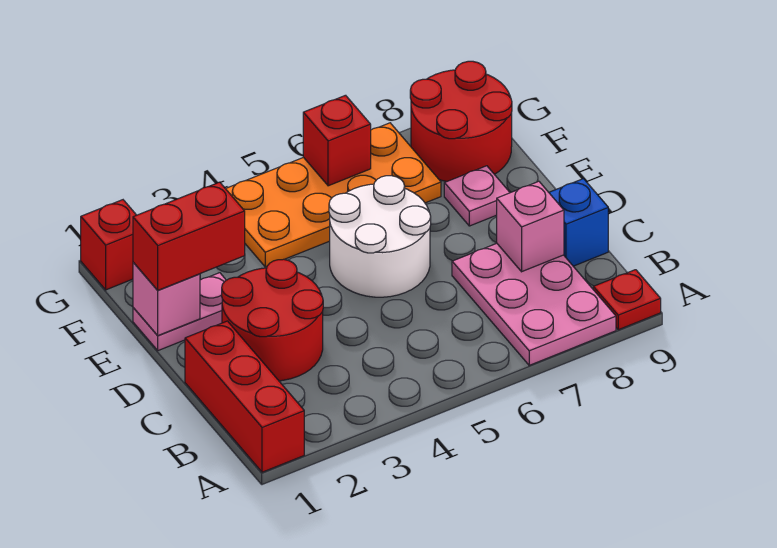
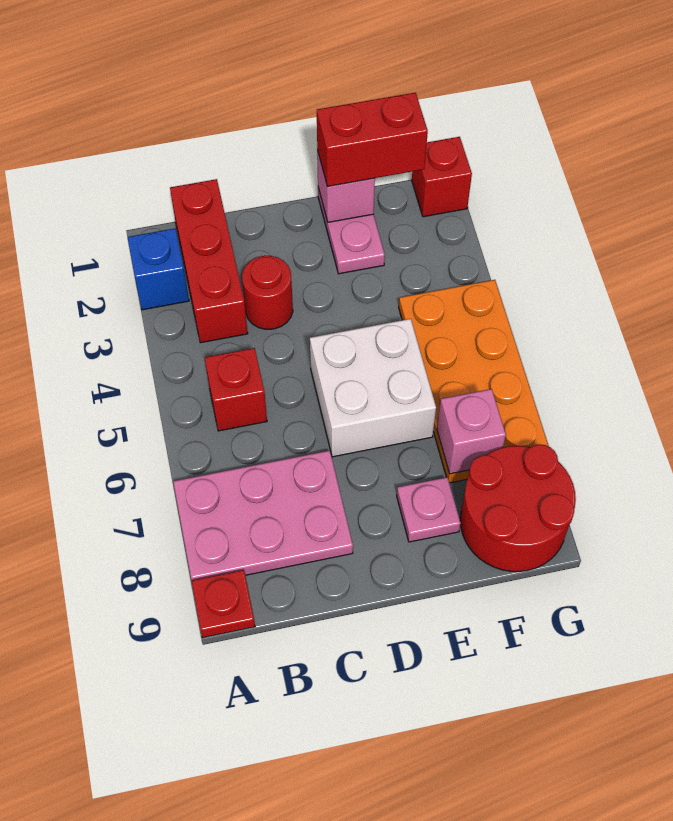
red brick A1:C1 level 1 -> red brick B1:B3 level 1
red round brick C2:D3 level 1 -> red round brick C3 level 1
pink brick C8 level 2 -> pink brick F7 level 2
blue brick C9 level 1 -> blue brick A2 level 1
white round brick D5:E6 level 1 -> white brick D5:E6 level 1
red brick E1:E2 level 3 -> red brick E1:F1 level 3
red brick G6 level 2 -> red brick B5 level 1

